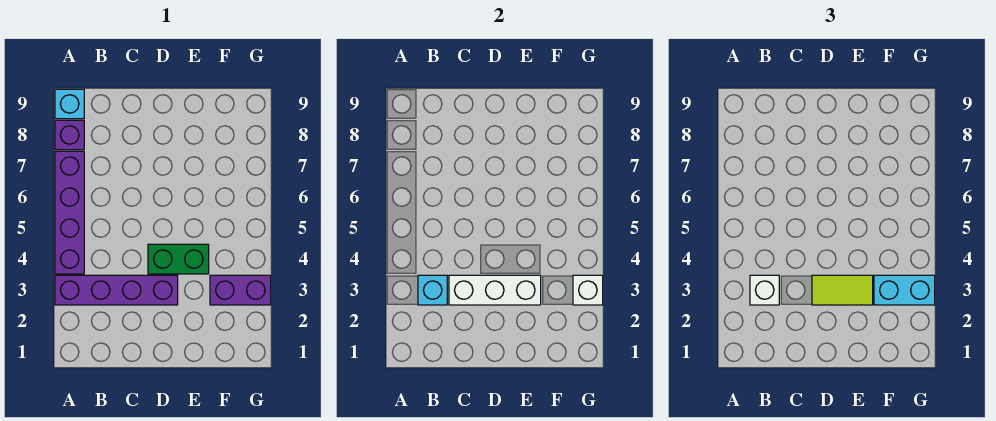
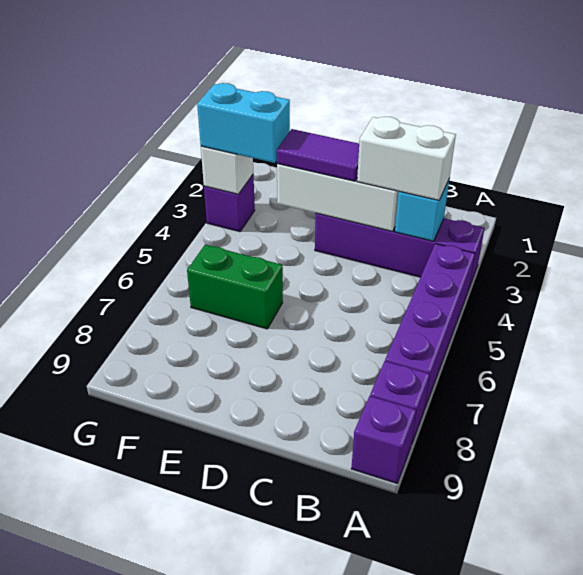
cyan brick A9 level 1 -> purple brick A9 level 1
white brick B3 level 3 -> white brick B3:C3 level 3
lime tile D3:E3 level 3 -> purple tile D3:E3 level 3
green brick D4:E4 level 1 -> green brick E6:F6 level 1
purple brick F3:G3 level 1 -> purple brick G3 level 1

